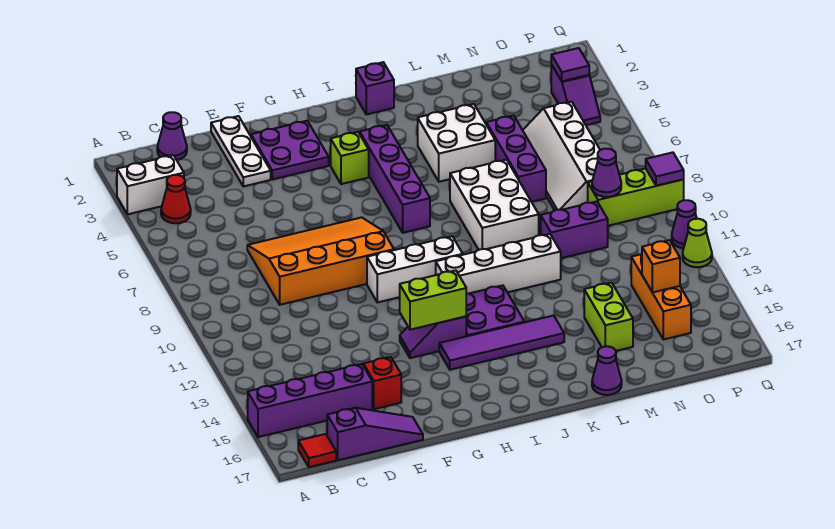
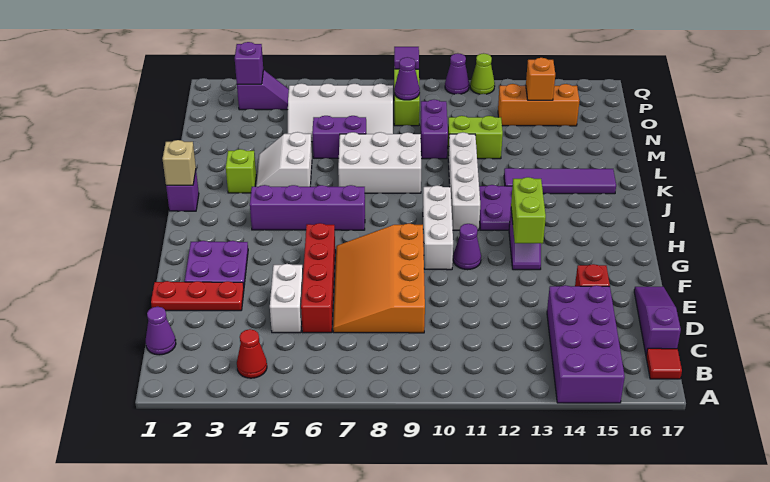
white brick A3:B3 level 1 -> white brick D5:E5 level 1
purple brick A15:D15 level 1 -> purple brick A14:D15 level 1
none -> red brick D6:G6 level 1
white plate E1:E3 level 1 -> red plate E1:E3 level 1
lime brick H4 level 1 -> lime brick K3 level 1
purple tile H14:K14 level 1 -> purple tile K13:K16 level 1
none -> tan brick J1 level 2
white brick K4:L5 level 1 -> white slope K4:L5 level 1 top 5
purple cone L17 level 1 -> purple cone G11 level 1
purple brick M5:M7 level 1 -> purple brick M6:M7 level 1
lime brick M14:M15 level 1 -> lime brick M11:M12 level 1
purple tile P3 level 2 -> purple brick P3 level 2

